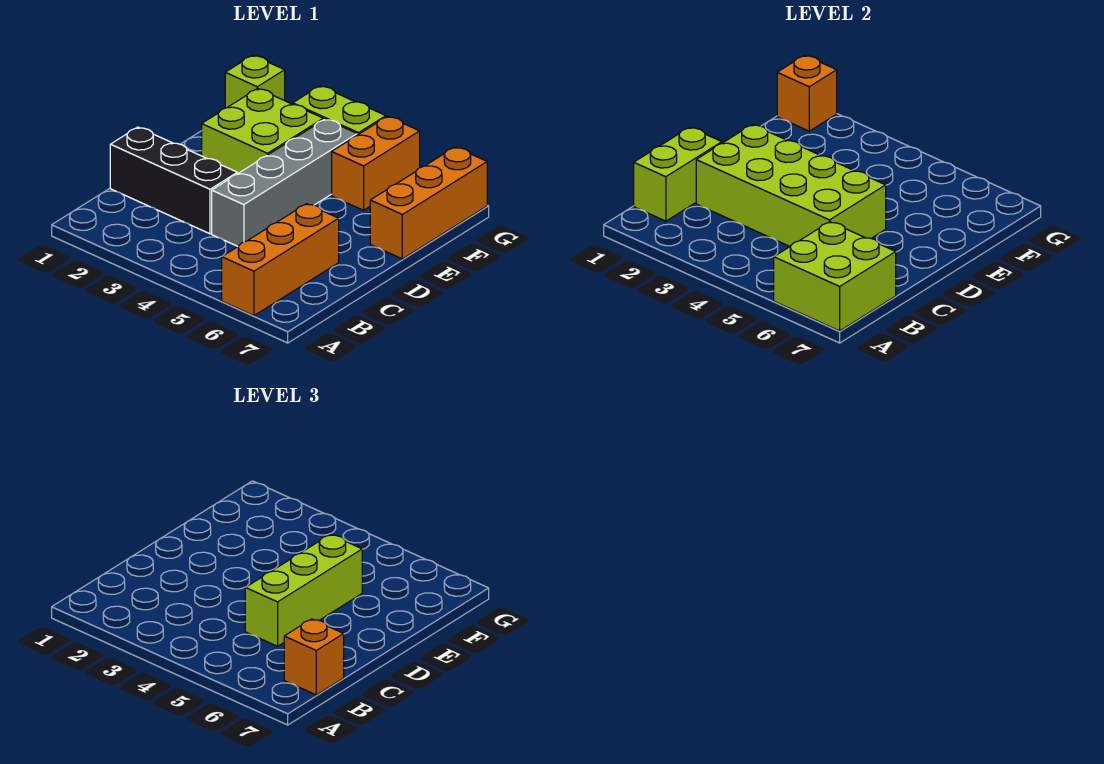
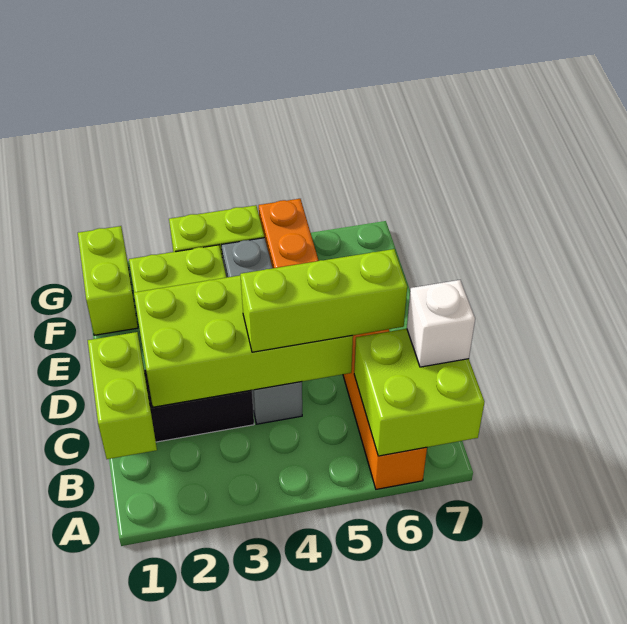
orange brick B7 level 3 -> white brick B7 level 3
lime brick C5:E5 level 3 -> lime brick C4:C6 level 3
orange brick E7:G7 level 1 -> none
lime brick G1 level 1 -> lime brick F1:G1 level 1
orange brick G1 level 2 -> none

